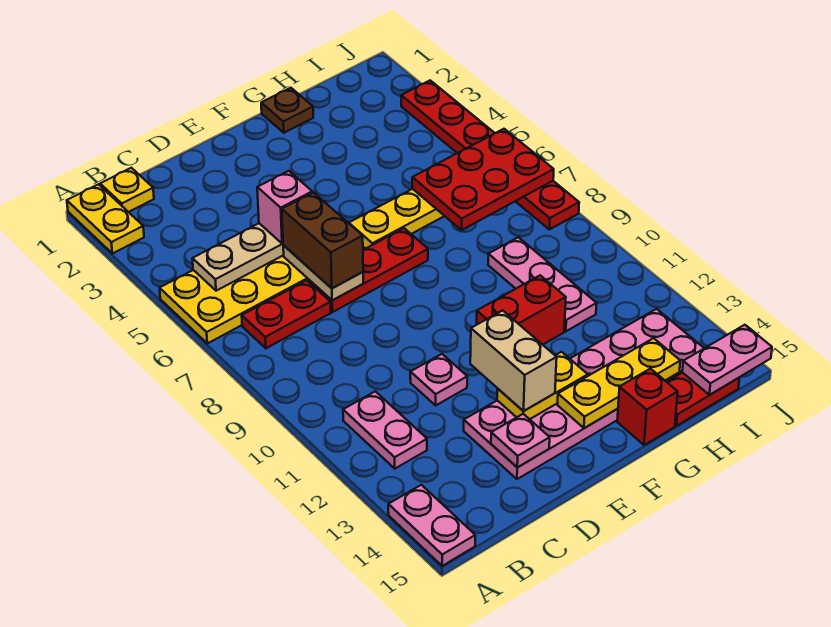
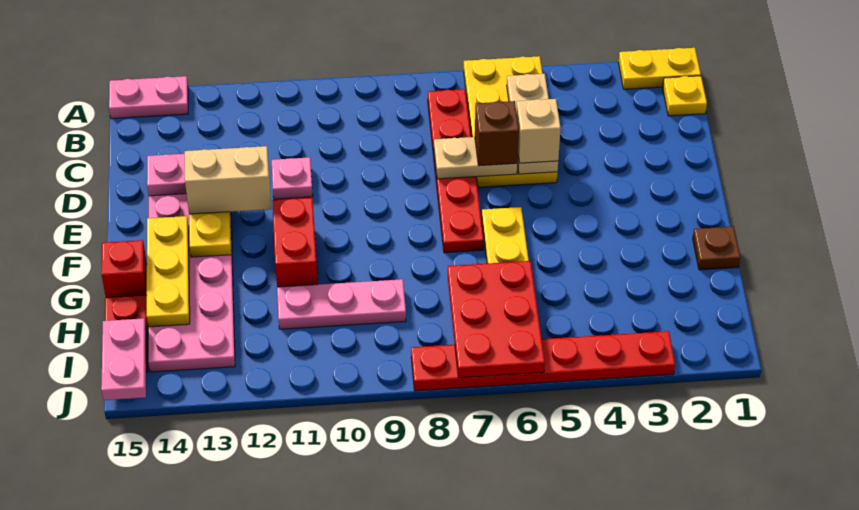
pink plate B11:B12 level 1 -> none
pink brick D5 level 3 -> tan brick D5 level 3
brown brick D6:D7 level 3 -> brown brick D6 level 3

